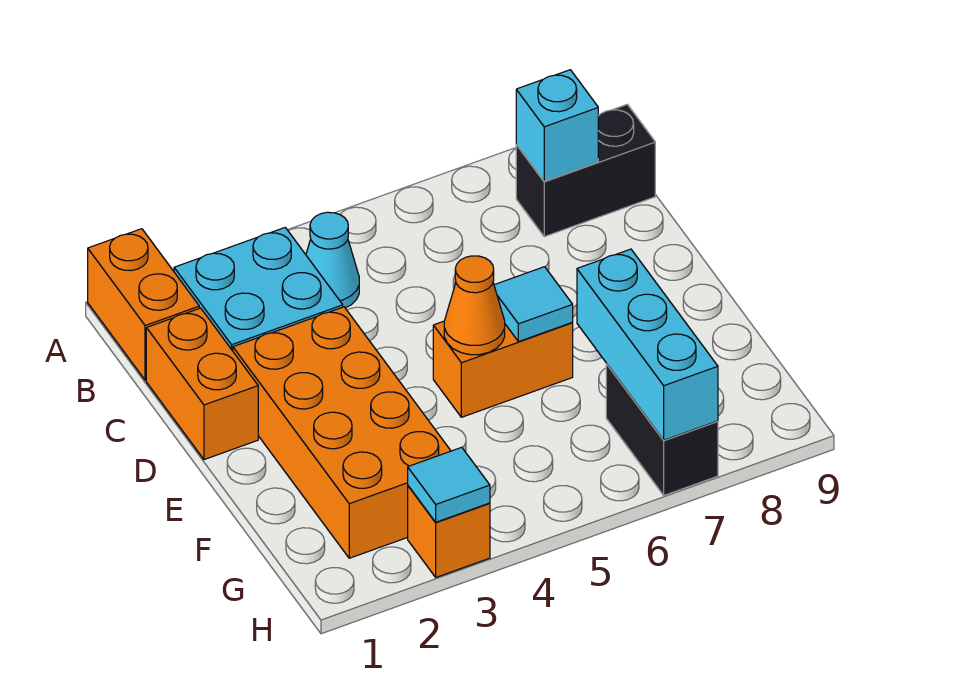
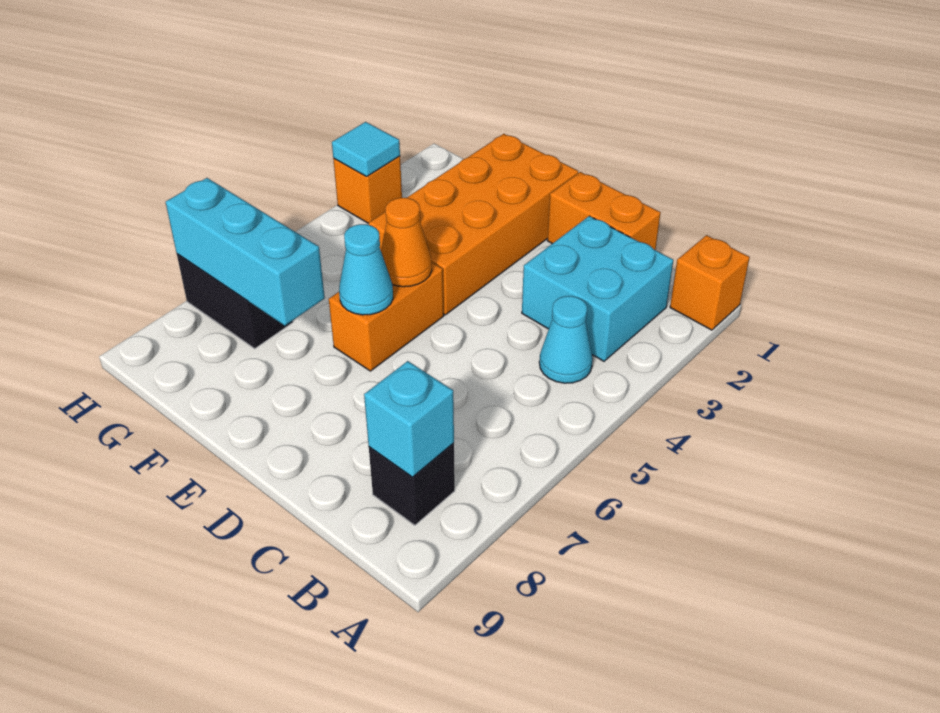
orange brick A1:B1 level 1 -> orange brick A1 level 1
black brick B8:B9 level 1 -> black brick B8 level 1
orange brick D2:G3 level 1 -> orange brick E1:F4 level 1
cyan tile E6 level 2 -> cyan cone E6 level 2

